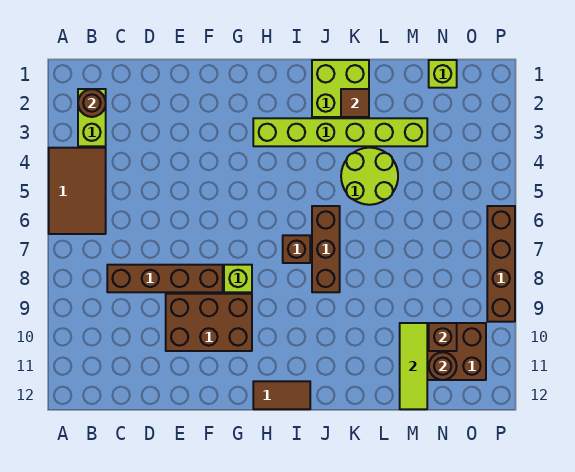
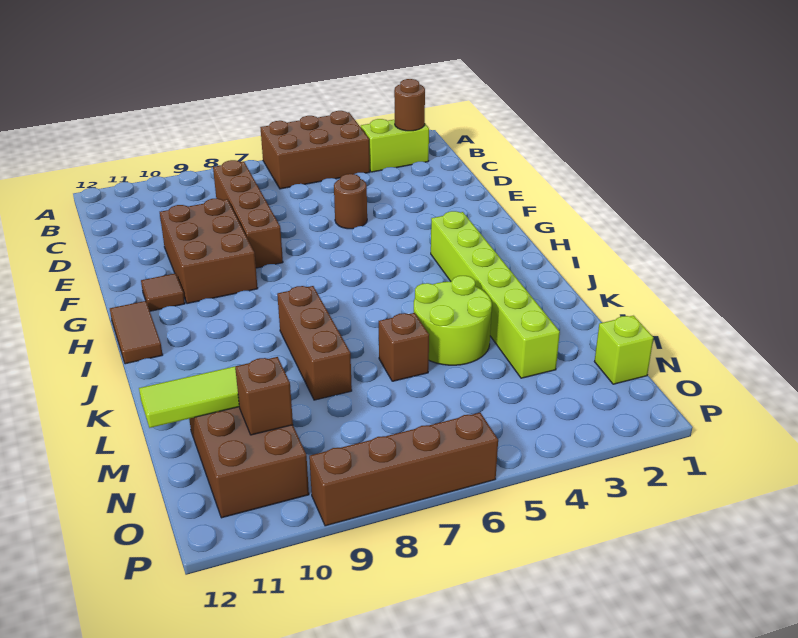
brown tile A4:B6 level 1 -> brown brick A4:B6 level 1
lime brick G8 level 1 -> none
brown brick I7 level 1 -> brown brick L6 level 1
lime brick J1:K2 level 1 -> none
brown brick J6:J8 level 1 -> brown brick J8:L8 level 1
brown tile K2 level 2 -> brown tile G11 level 1
brown round brick N11 level 2 -> brown round brick E5 level 1

